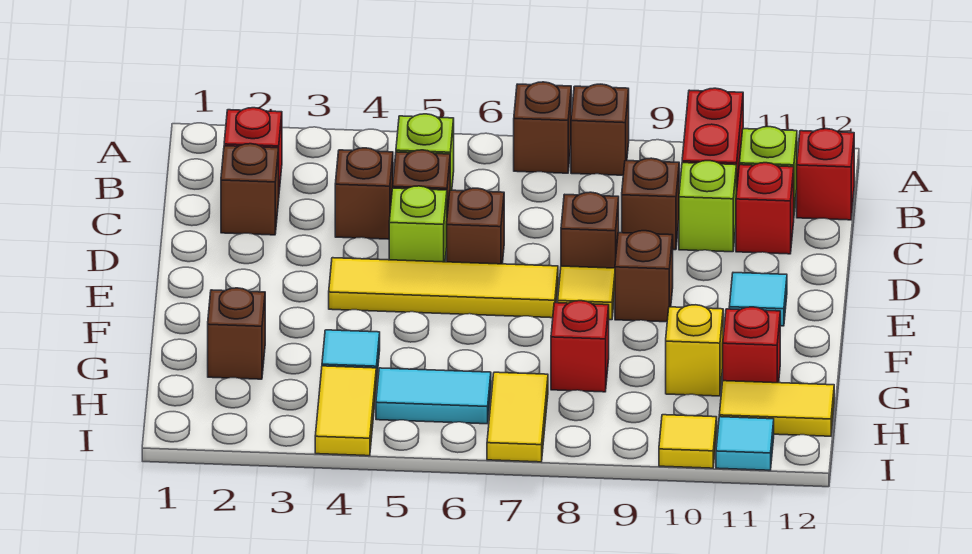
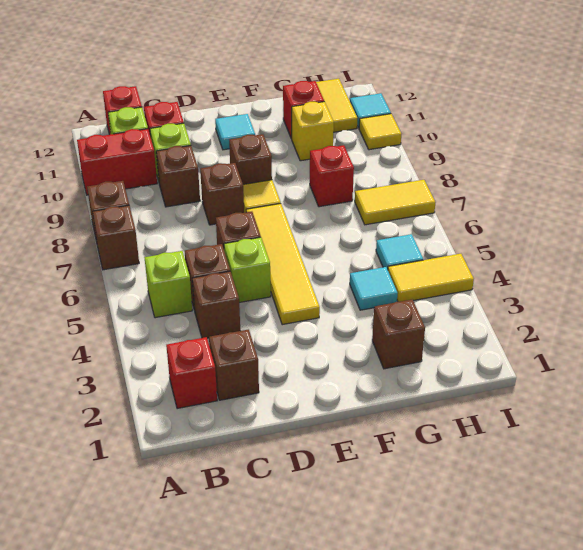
cyan tile H5:H6 level 1 -> cyan tile H5 level 1

